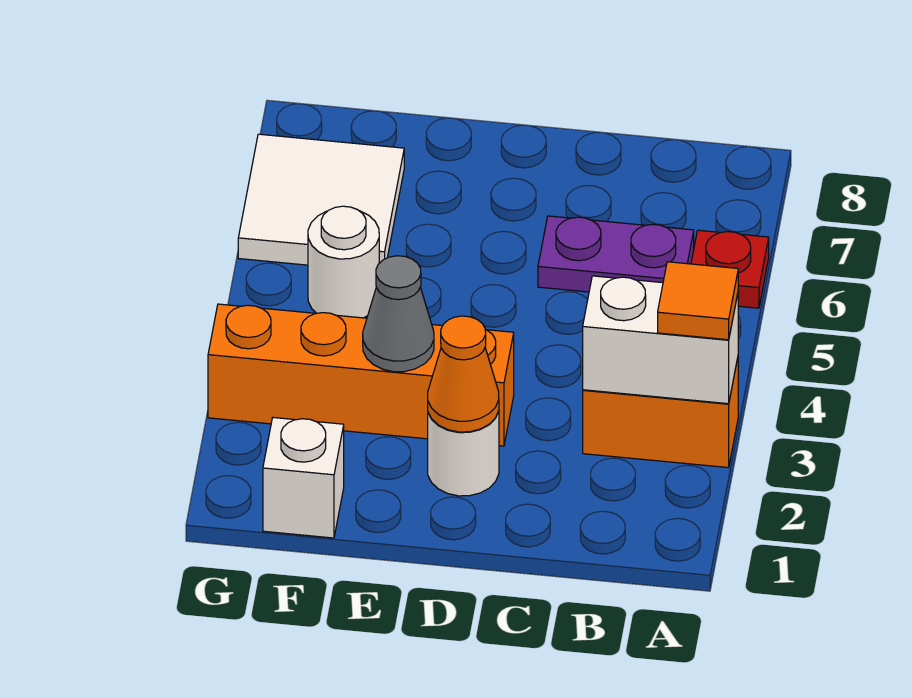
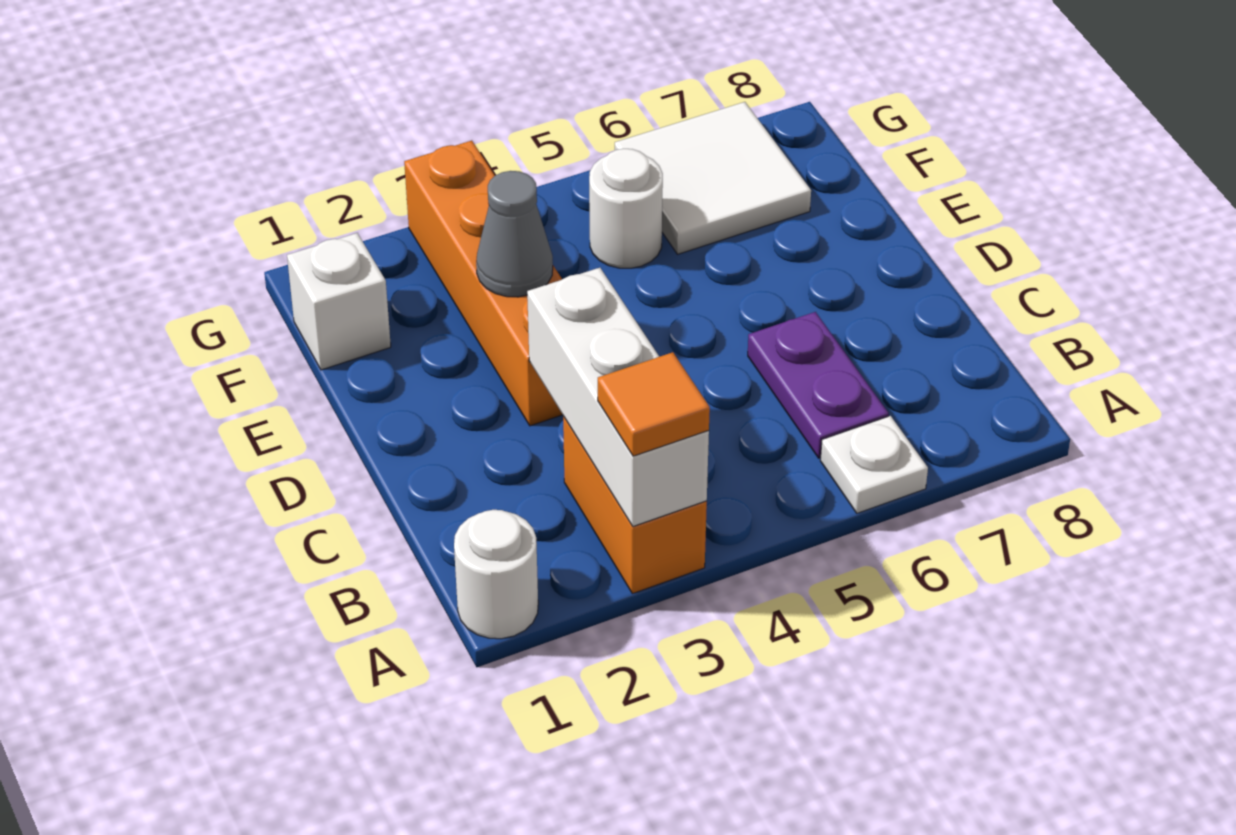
white brick A3:B3 level 2 -> white brick A3:C3 level 2
red plate A6 level 1 -> white plate A6 level 1
white round brick D2 level 1 -> white round brick A1 level 1
orange cone D2 level 2 -> none

